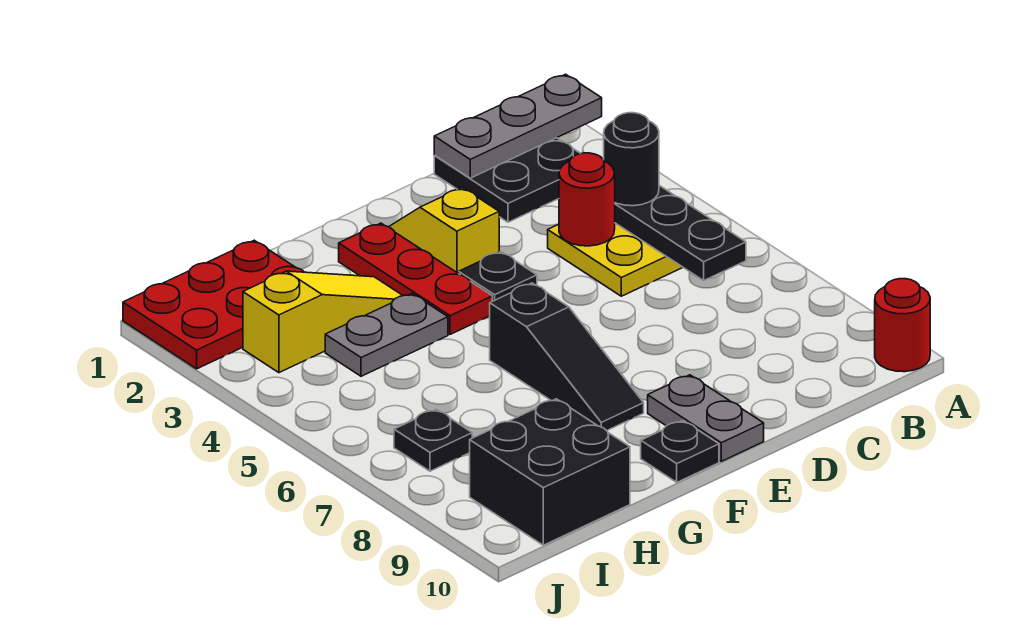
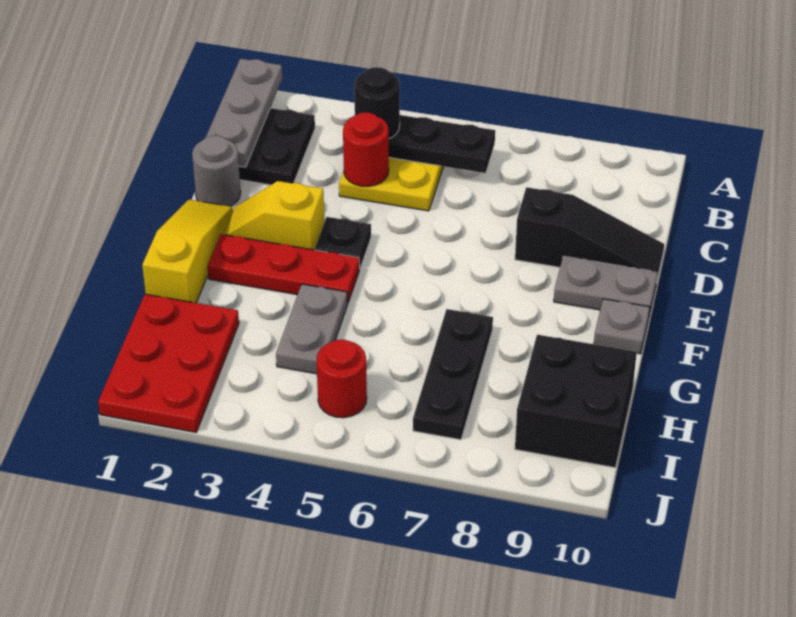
red round brick A10 level 1 -> red round brick I5 level 1
none -> grey round brick D1 level 1
black slope F6:F8 level 1 top 6 -> black slope D8:D10 level 1 top 8
black plate F10 level 1 -> grey plate F10 level 1
yellow slope G3:I3 level 1 top I -> yellow slope E1:G1 level 1 top G
black plate I7 level 1 -> black plate G7:I7 level 1

